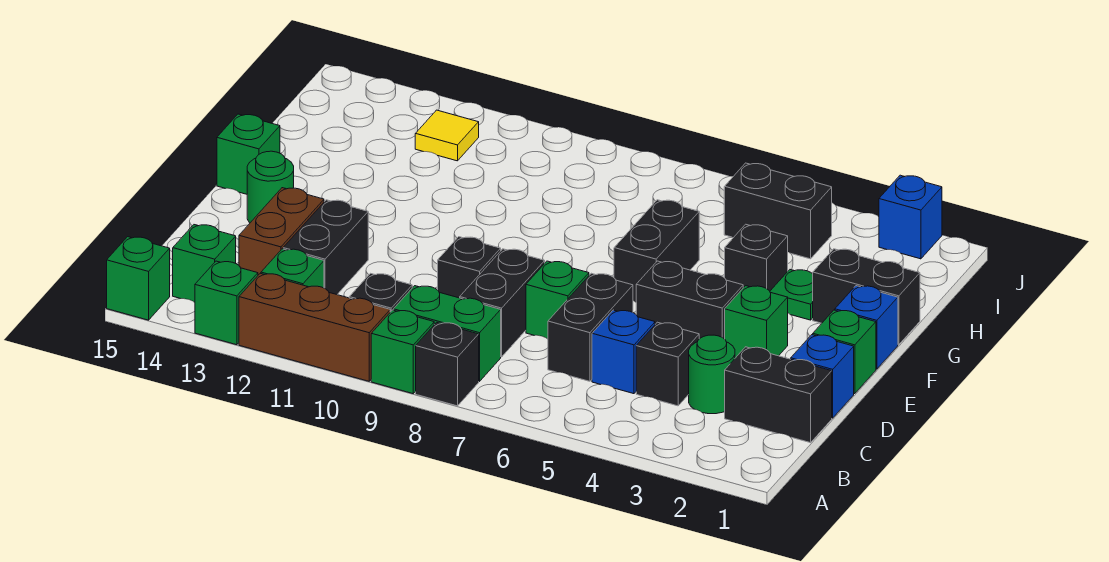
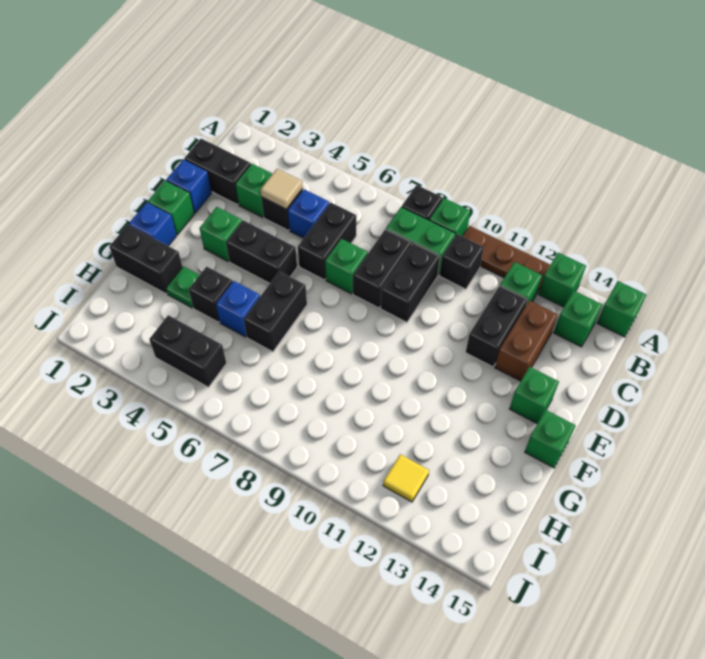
brown brick A10:A12 level 1 -> brown plate A10:A12 level 1
green round brick C3 level 1 -> green brick C3 level 1
none -> tan tile C4 level 2
black brick D9 level 1 -> black brick C9:D9 level 1
green round brick E14 level 1 -> green brick E14 level 1
blue brick J2 level 1 -> blue brick G5 level 1

